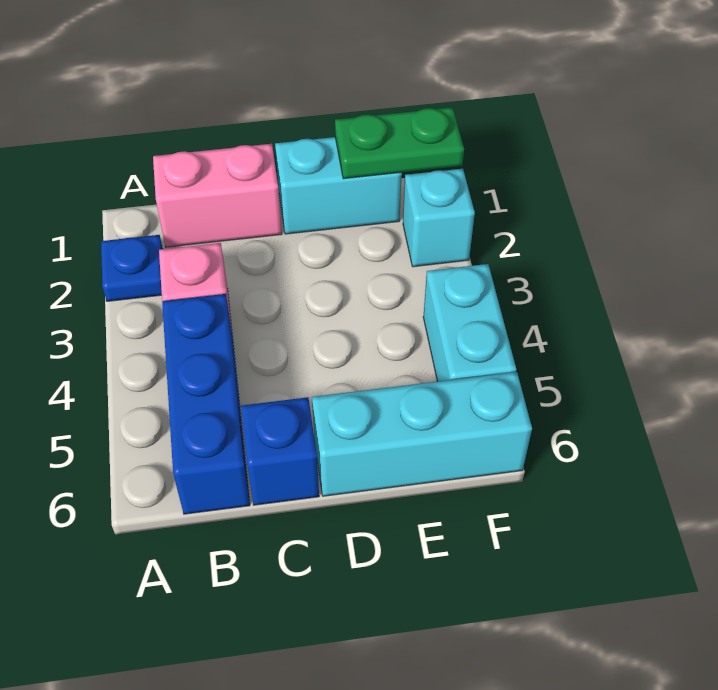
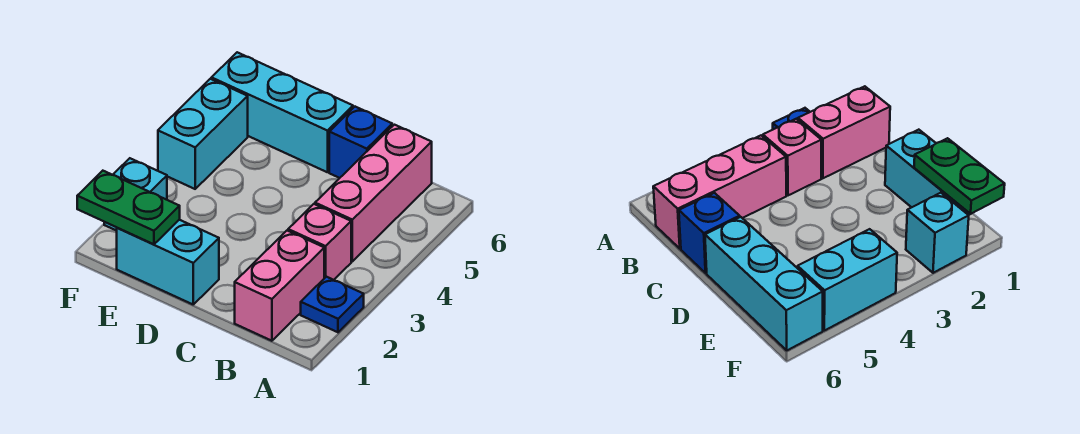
pink brick B1:C1 level 1 -> pink brick B1:B2 level 1
blue brick B4:B6 level 1 -> pink brick B4:B6 level 1

